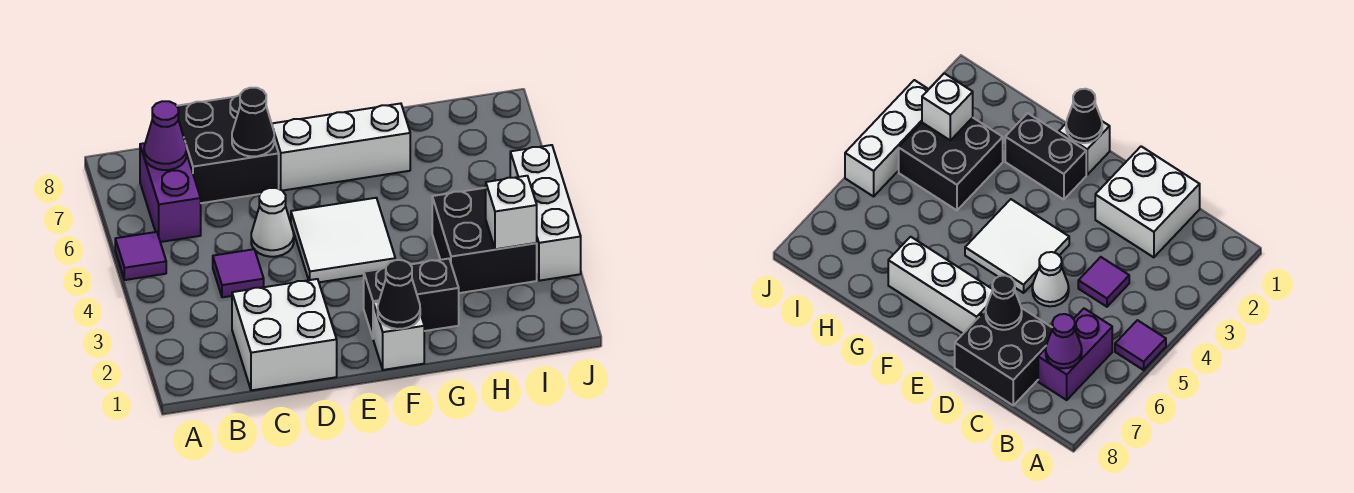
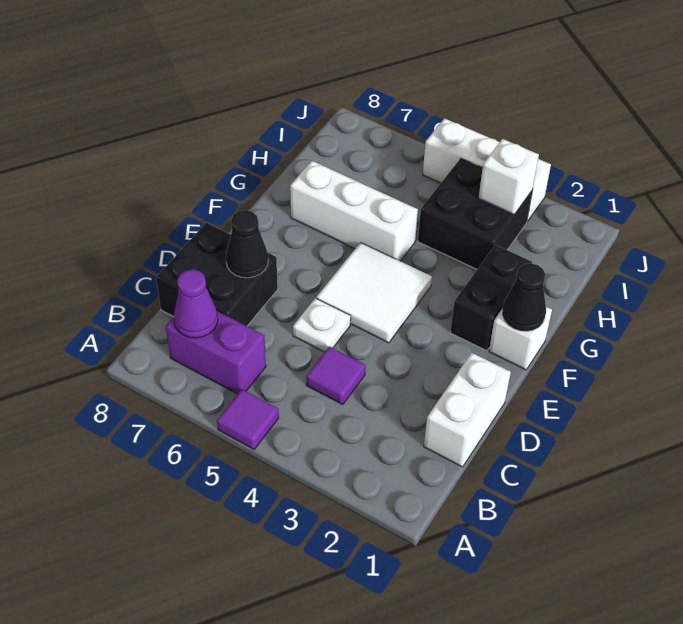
white brick C1:D2 level 1 -> white brick C1:D1 level 1
white cone D5 level 1 -> white plate D5 level 1
white brick E7:G7 level 1 -> white brick G5:G7 level 1

